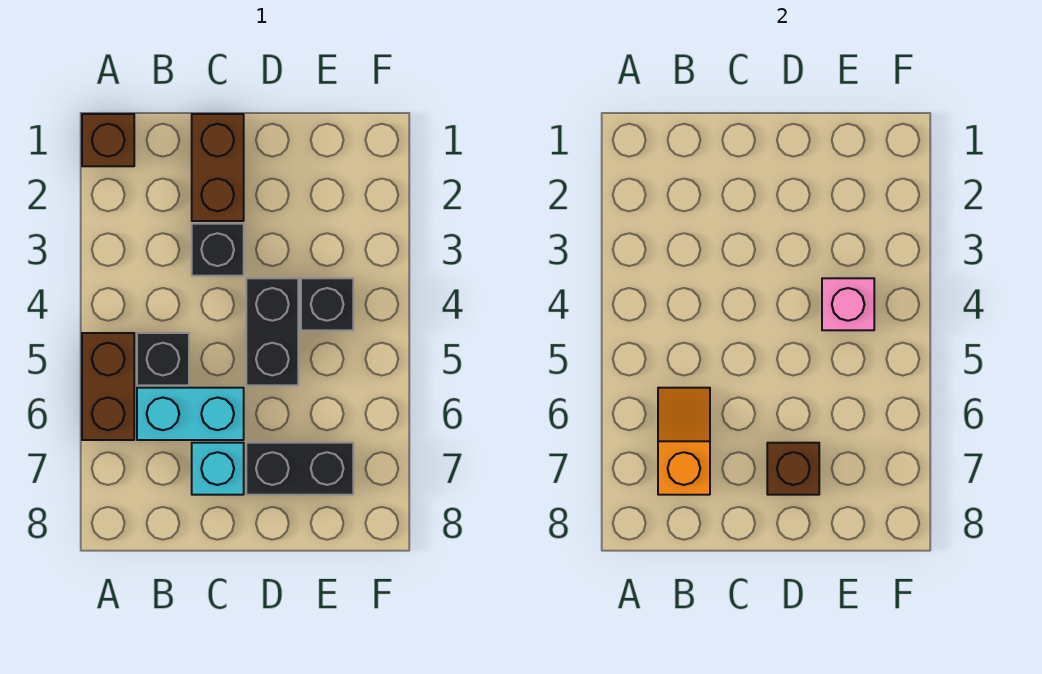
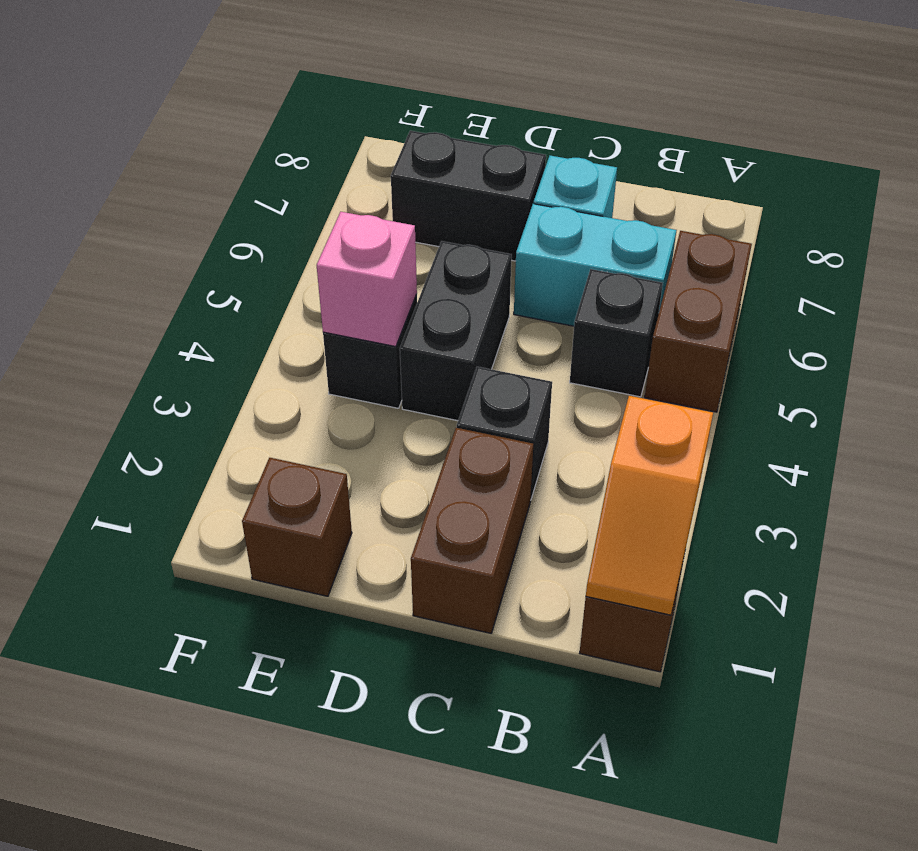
orange slope B6:B7 level 2 top 7 -> orange slope A1:A2 level 2 top 2
brown brick D7 level 2 -> brown brick E1 level 1

